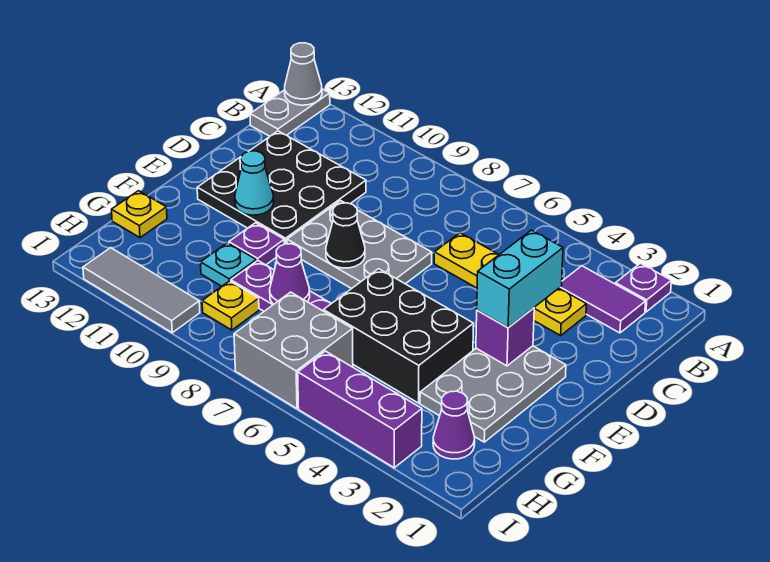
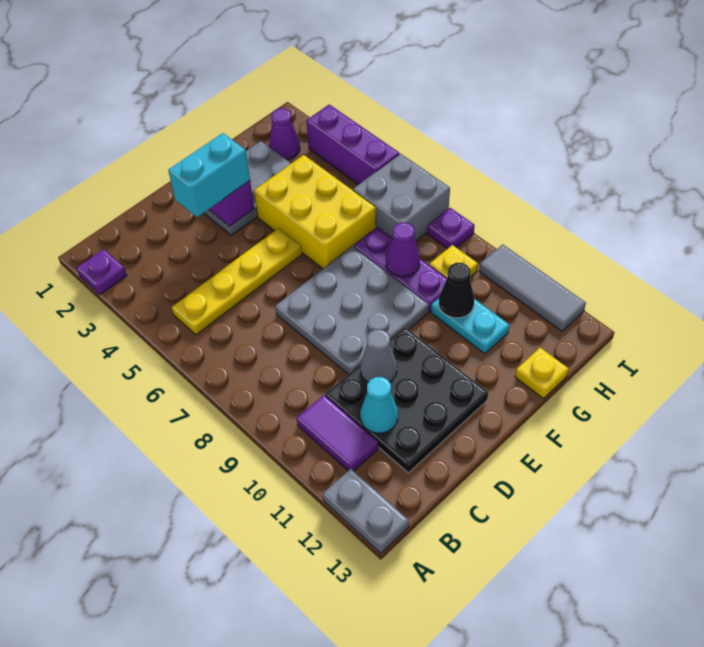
grey plate A13:B13 level 1 -> grey plate A12:A13 level 1
grey cone A13 level 2 -> grey cone D10 level 2
purple tile B2:B3 level 1 -> purple tile B10:B11 level 1
yellow plate C3:C6 level 1 -> yellow plate B5:E5 level 1
grey plate D7:E9 level 1 -> grey plate D7:F9 level 1
black cone E8 level 2 -> black cone G10 level 2
cyan cone E11 level 2 -> cyan cone C11 level 2
black brick F4:G6 level 1 -> yellow brick F4:G6 level 1
purple plate F10 level 1 -> purple plate I8 level 1
cyan plate G10 level 1 -> cyan plate G10:G11 level 1

